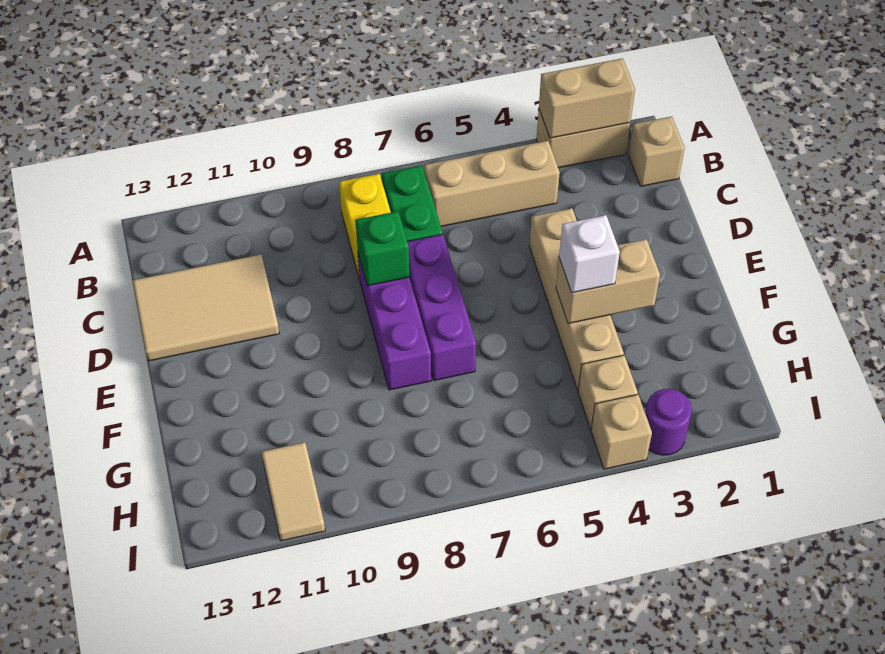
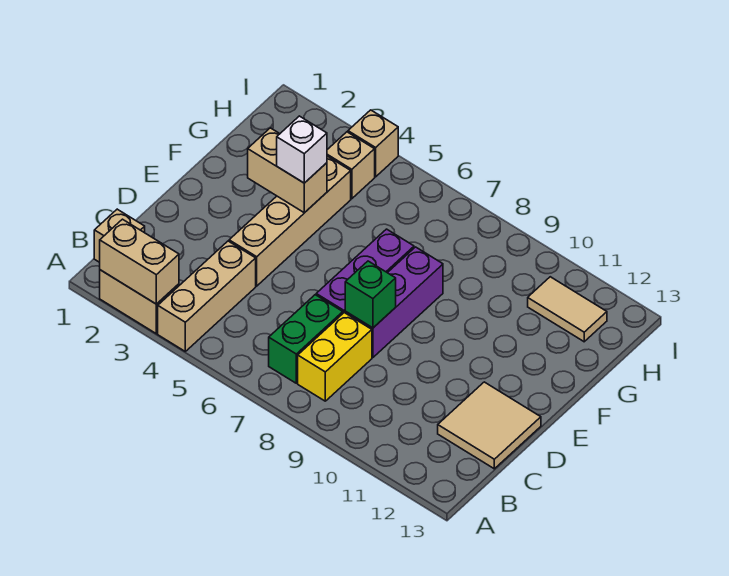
tan brick B4:B6 level 1 -> tan brick A4:C4 level 1
tan tile C11:D13 level 1 -> tan tile C12:D13 level 1
tan tile H11:I11 level 1 -> tan tile H11:H12 level 1
purple round brick I3 level 1 -> none

